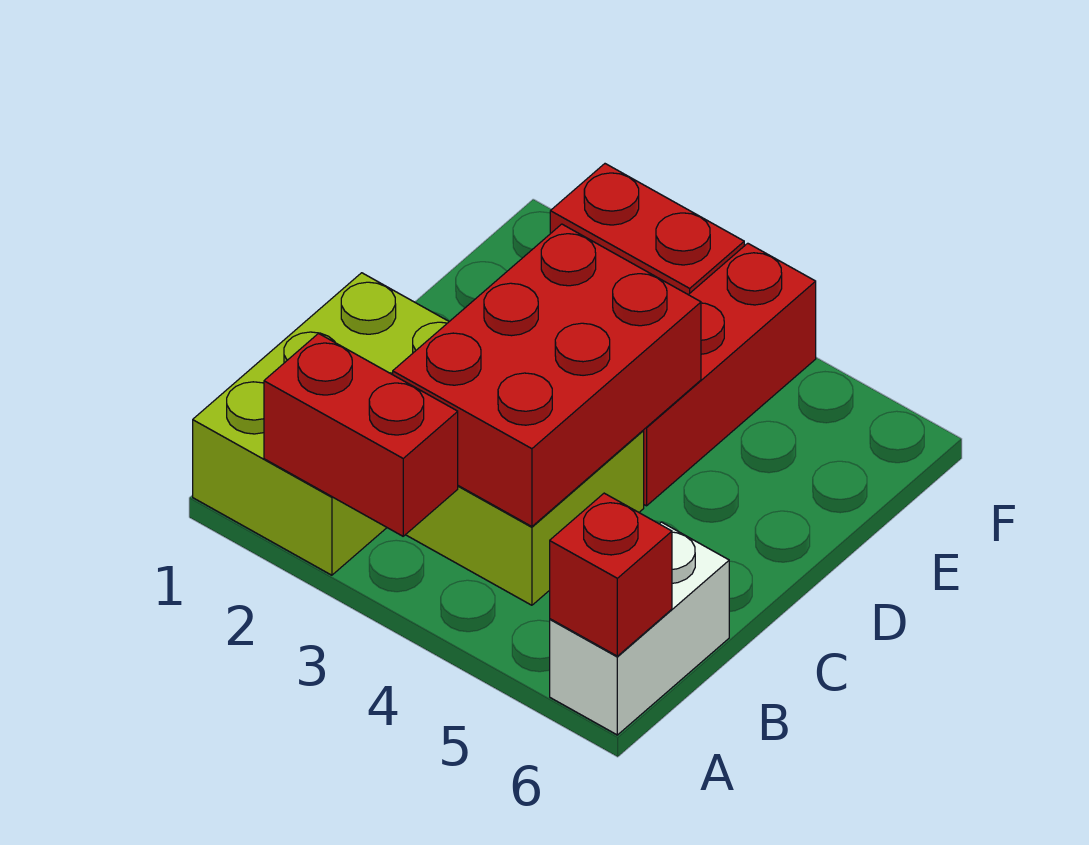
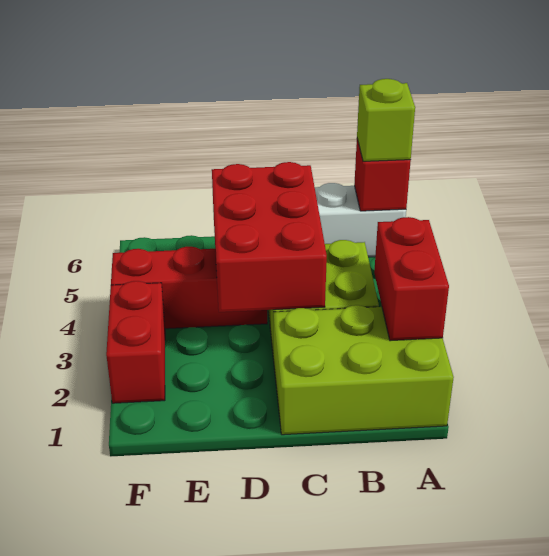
none -> lime brick A6 level 3
red brick B3:D4 level 2 -> red brick C3:D5 level 2

